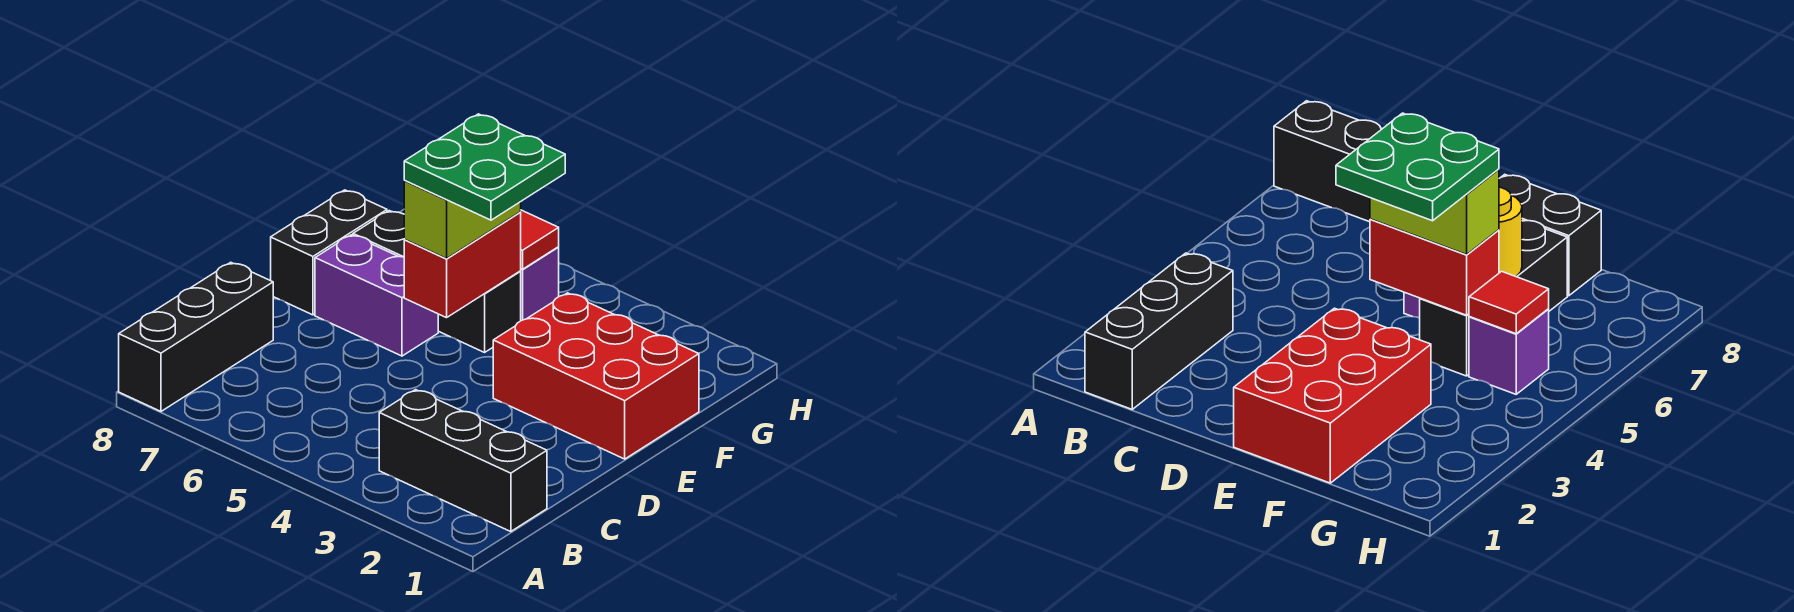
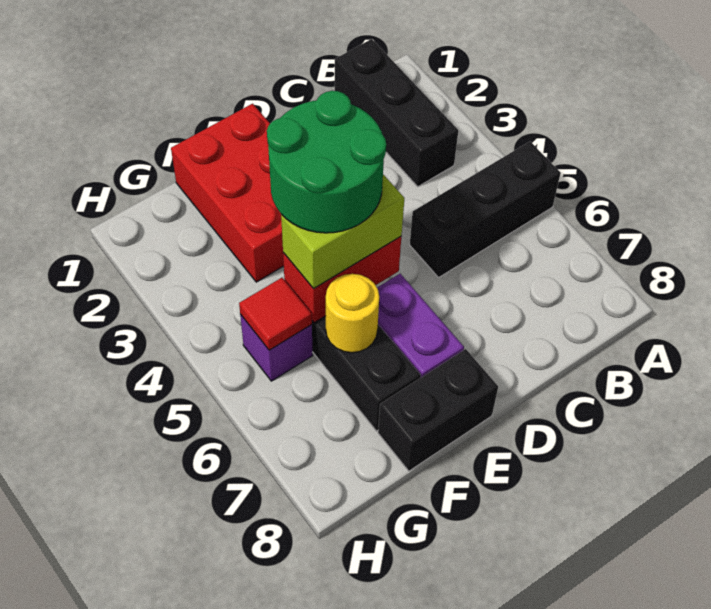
black brick A8:C8 level 1 -> black brick A5:C5 level 1
green plate E4:F5 level 4 -> green round brick E4:F5 level 4

